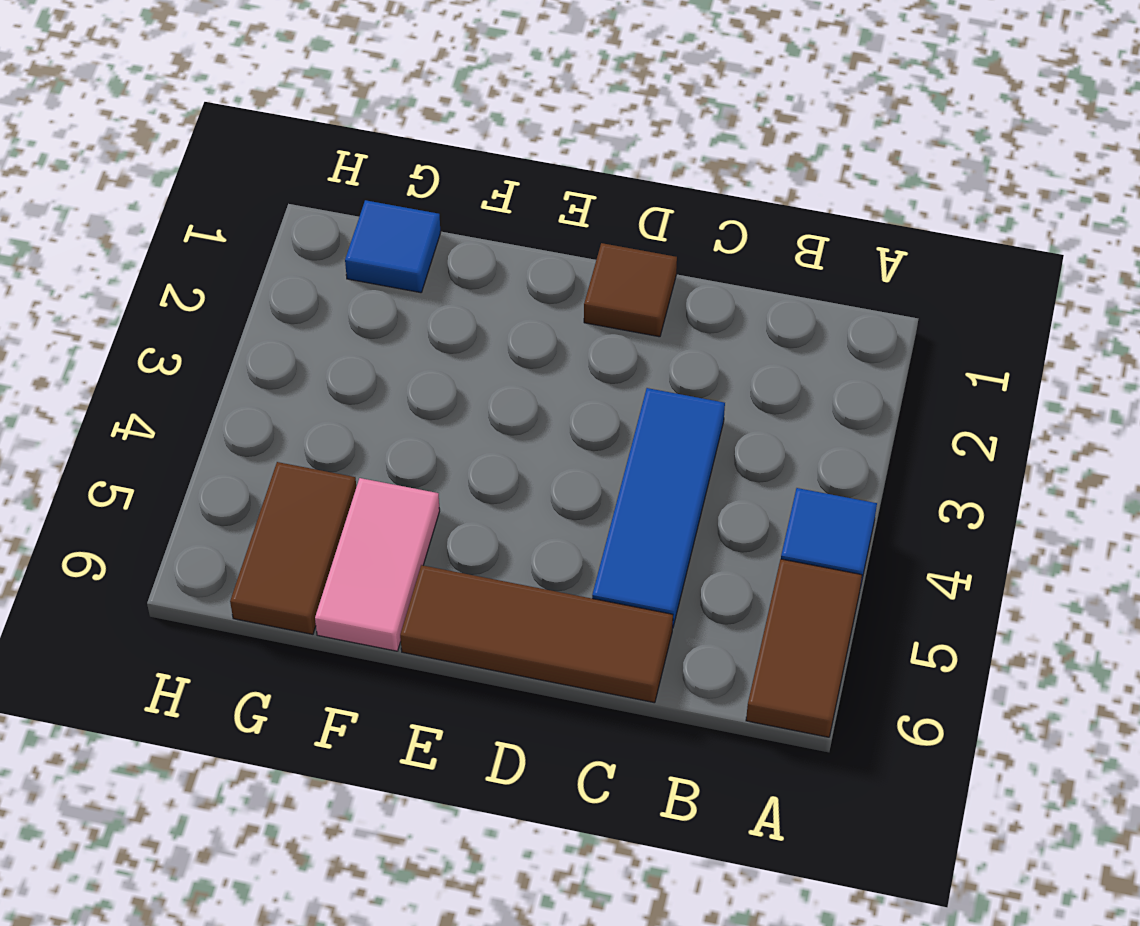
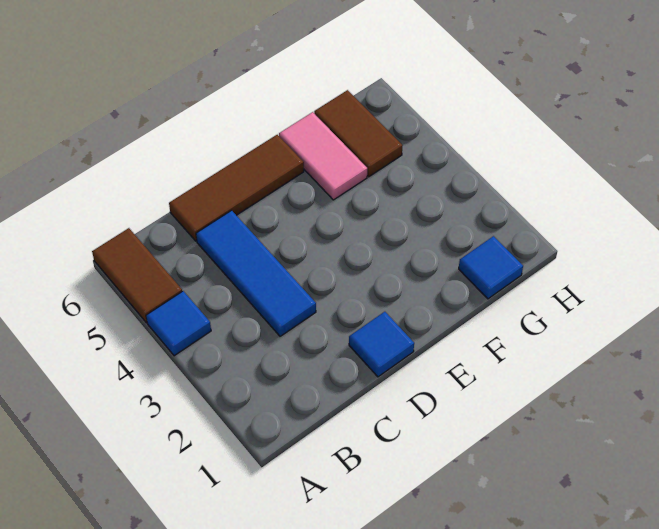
brown tile D1 level 1 -> blue tile D1 level 1

